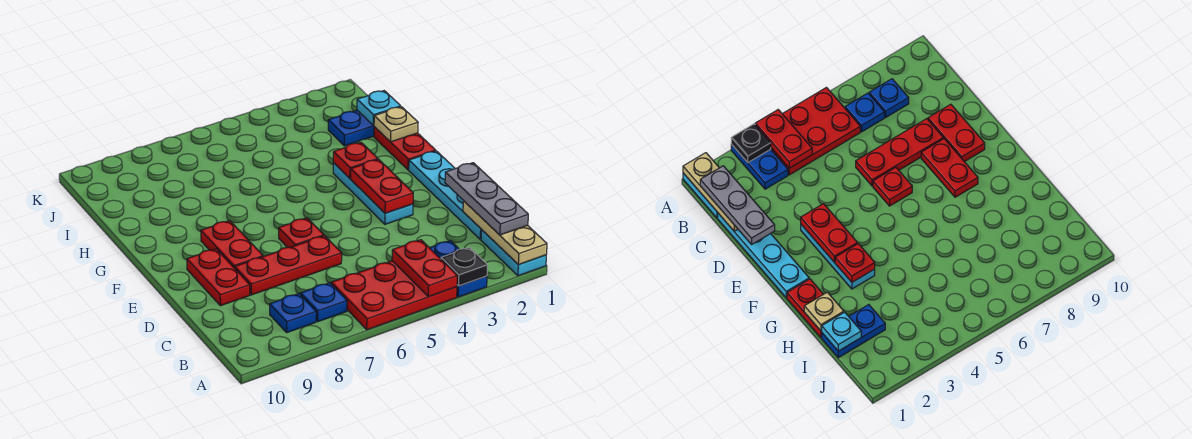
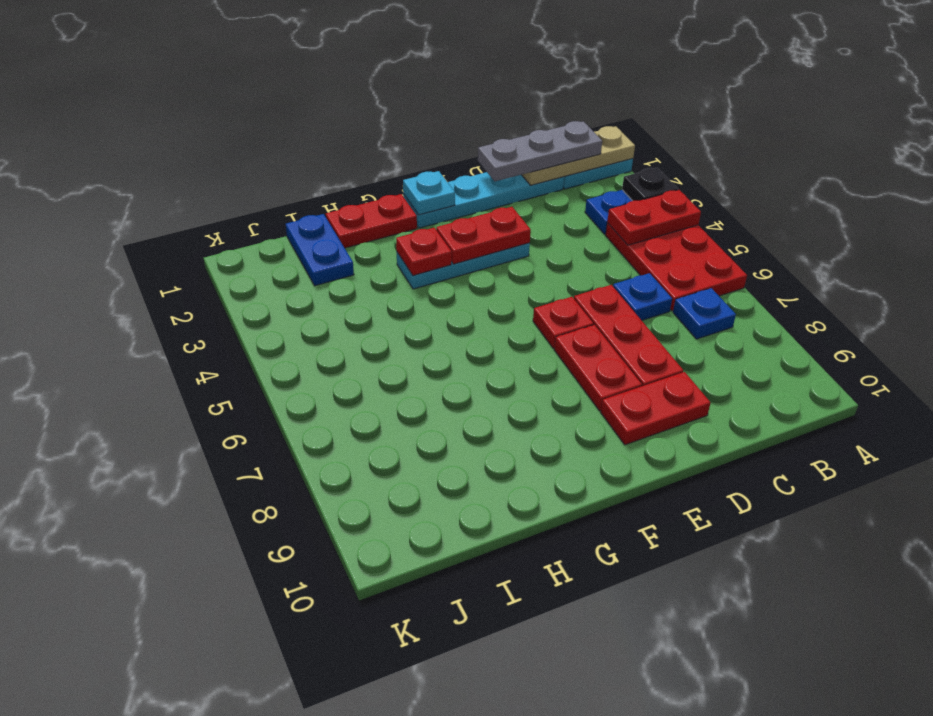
blue plate B8 level 1 -> blue plate C6 level 1
red plate E8:F8 level 1 -> red plate E7:E8 level 1
tan plate H1 level 2 -> none
cyan plate I1 level 2 -> cyan plate F1 level 2

